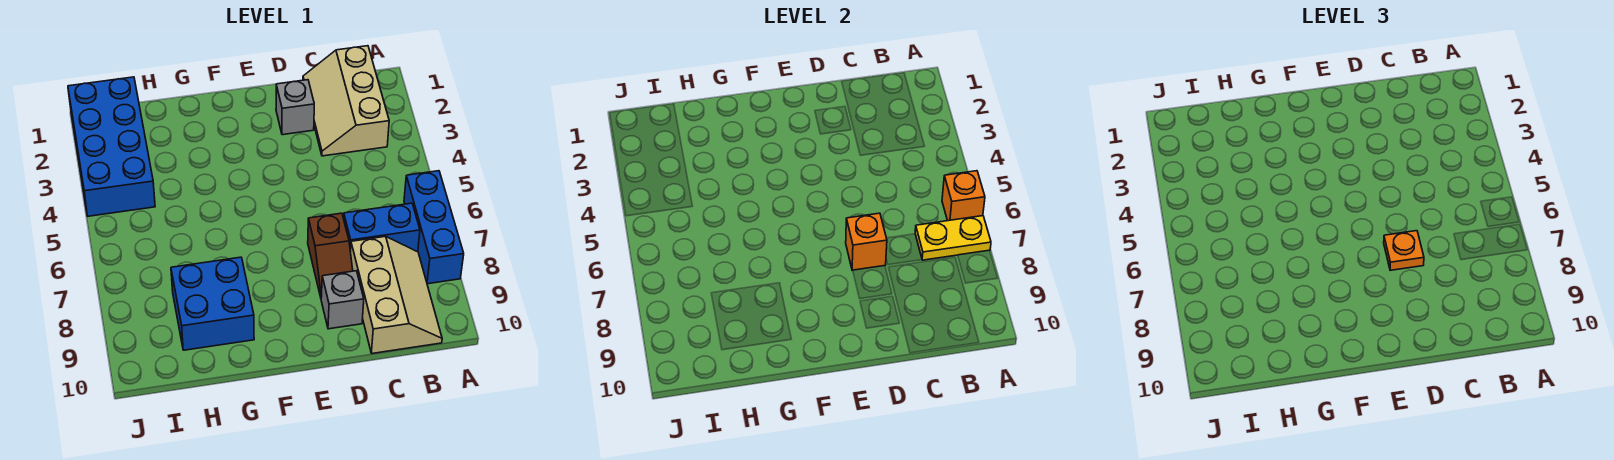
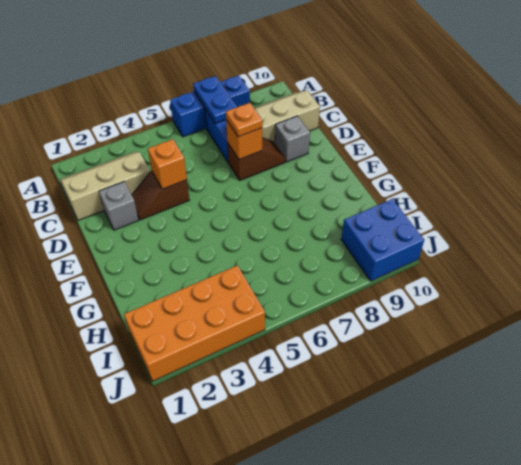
orange brick A6 level 2 -> orange brick D4 level 2
yellow plate A7:B7 level 2 -> blue plate A7:B7 level 2
tan slope B1:C3 level 1 top B -> tan slope B1:C3 level 1 top C
none -> brown slope D3:D4 level 1 top 4
blue brick G8:H9 level 1 -> blue brick I9:J10 level 1
blue brick I1:J4 level 1 -> orange brick I1:J4 level 1

